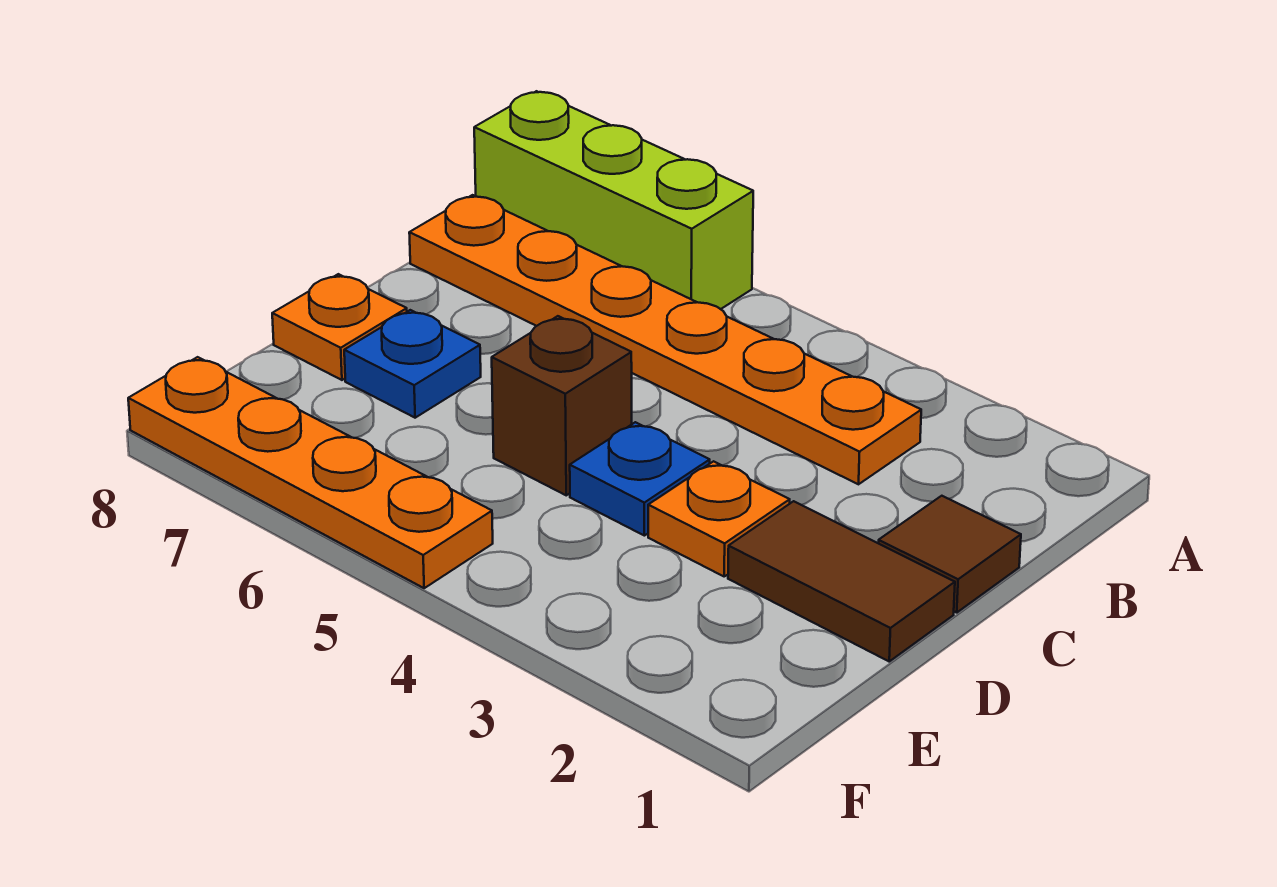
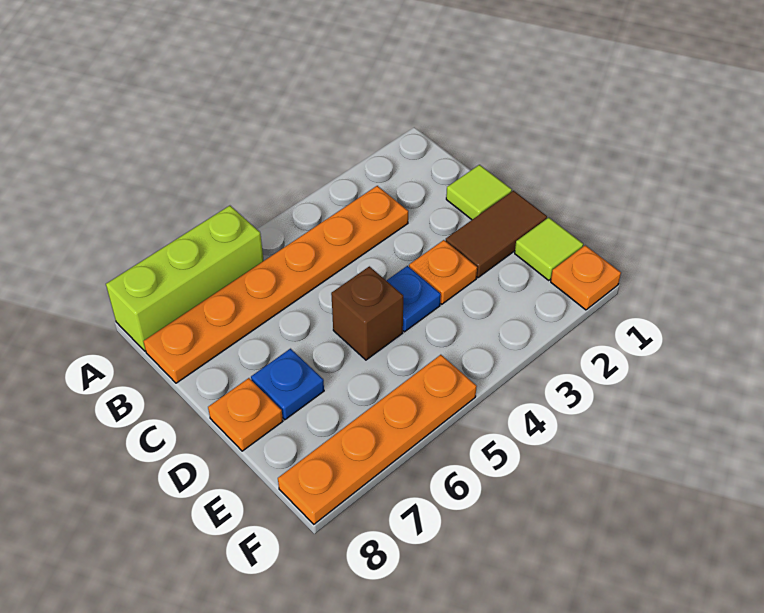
brown tile C1 level 1 -> lime tile C1 level 1
none -> lime tile E1 level 1
none -> orange plate F1 level 1

